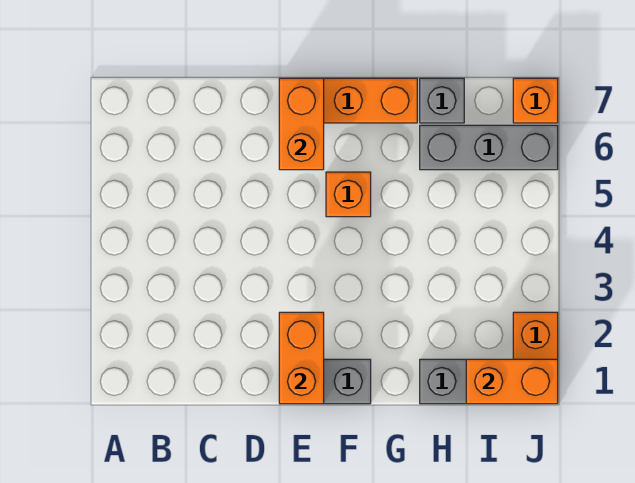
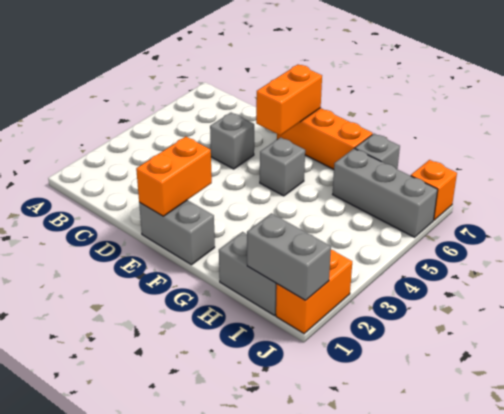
none -> grey brick D5 level 1
orange brick F5 level 1 -> grey brick F5 level 1
orange brick I1:J1 level 2 -> grey brick I1:J1 level 2

